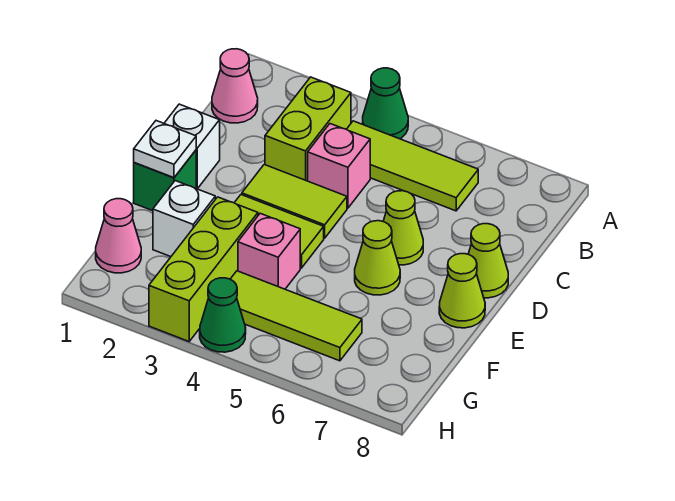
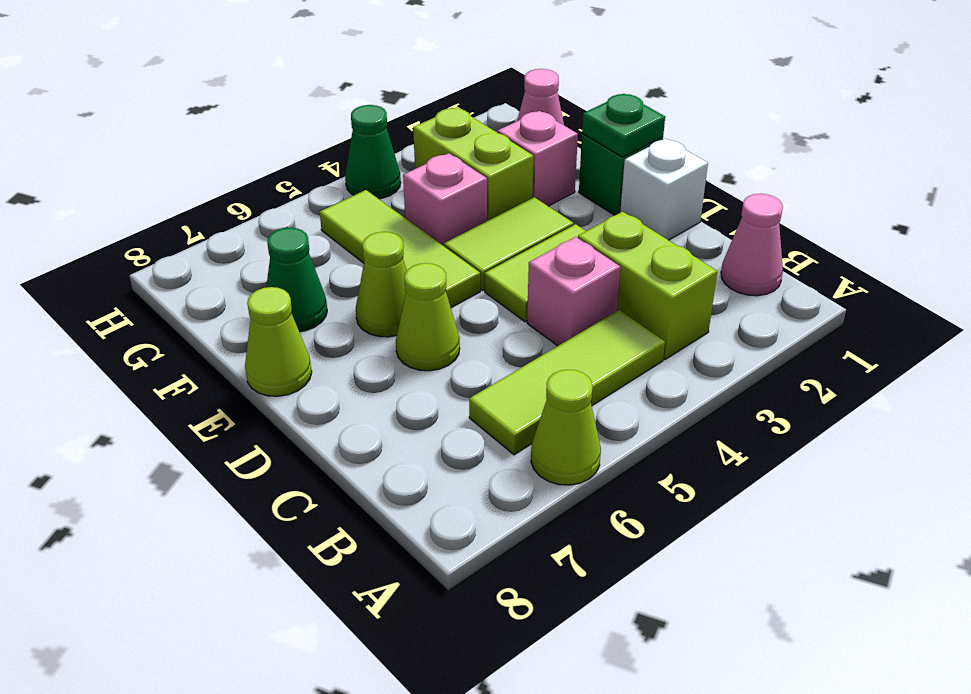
green cone A4 level 1 -> green cone F7 level 1
lime cone D8 level 1 -> lime cone A6 level 1
white plate E1 level 2 -> green plate E1 level 2
white brick F2 level 1 -> pink brick F2 level 1
lime brick F3:H3 level 1 -> lime brick F3:G3 level 1
lime tile G4:G6 level 1 -> lime tile E5:G5 level 1

